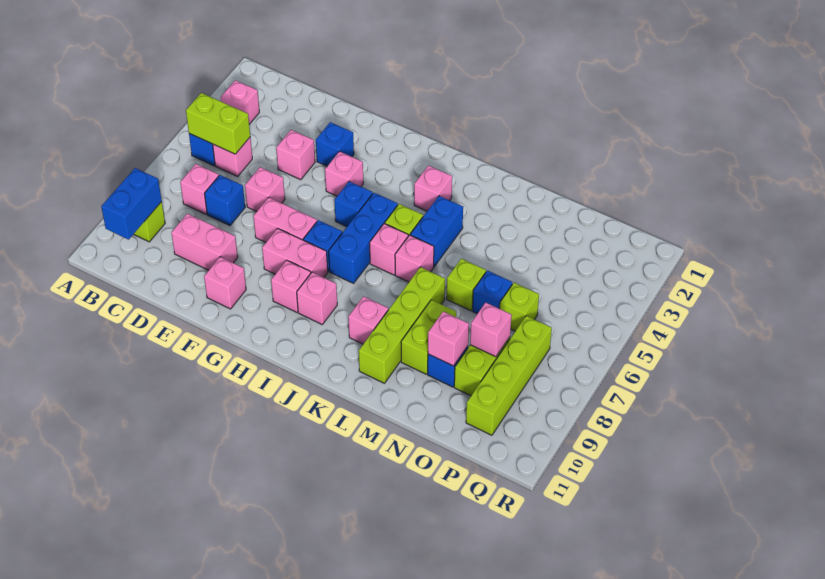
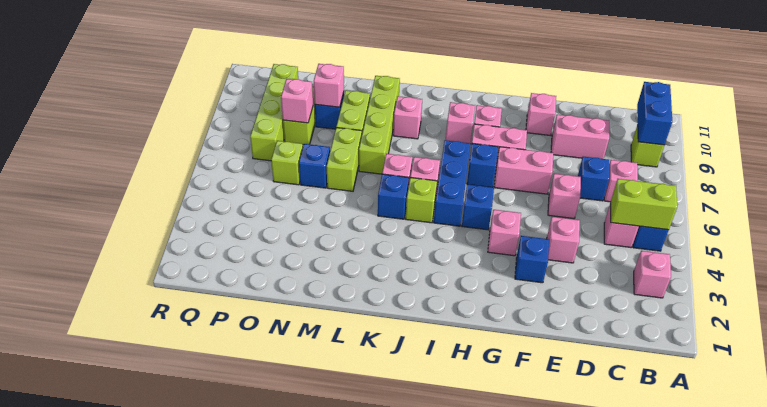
pink brick J3 level 1 -> none
blue brick K4:K5 level 1 -> blue brick K5 level 1
lime brick M6 level 1 -> lime brick M6:M7 level 1

